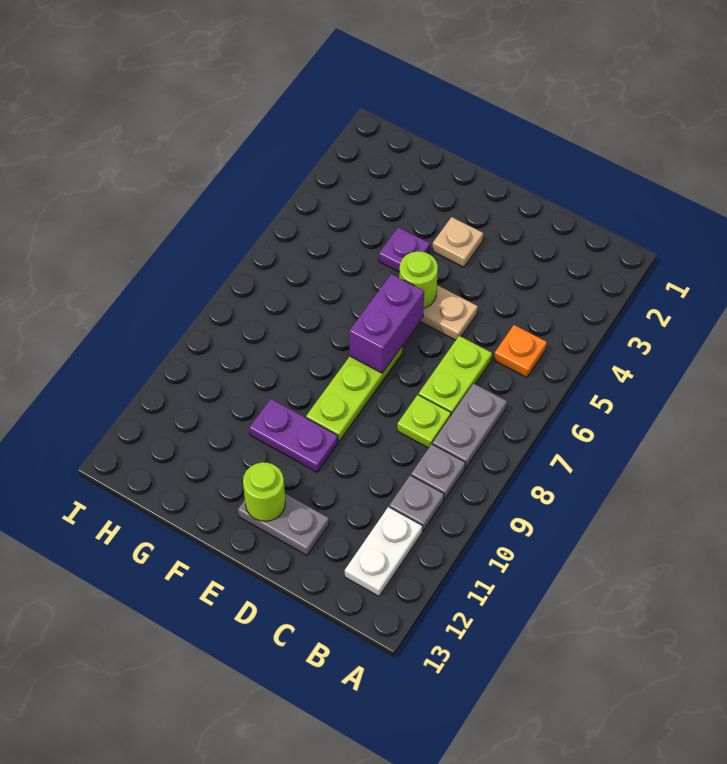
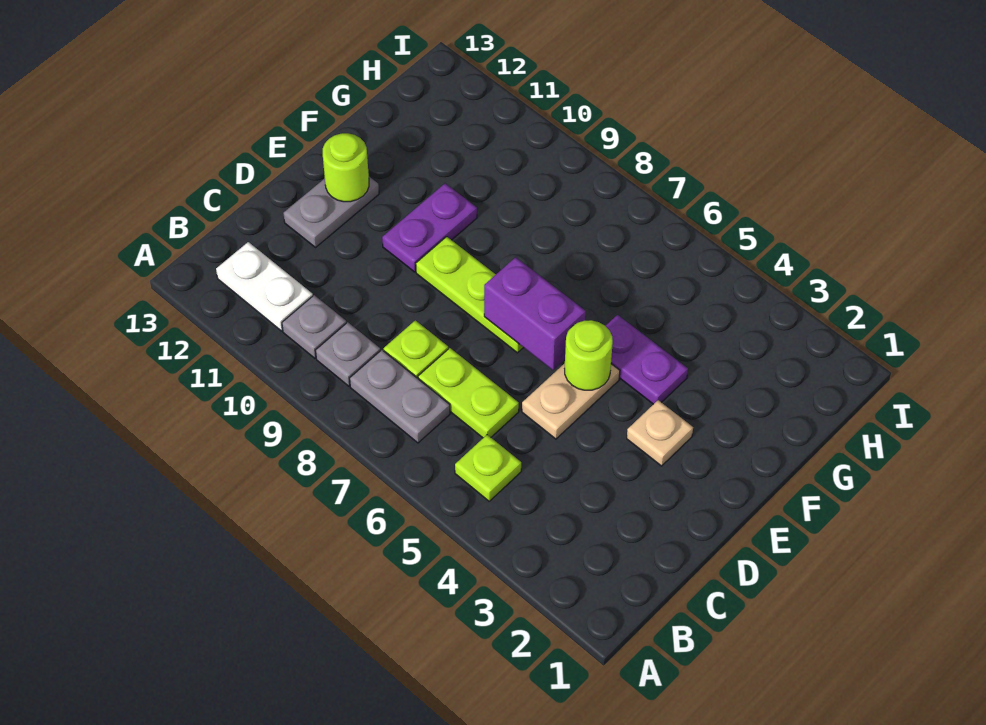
orange plate B5 level 1 -> lime plate B5 level 1
purple plate F4 level 1 -> purple plate F4:F5 level 1

